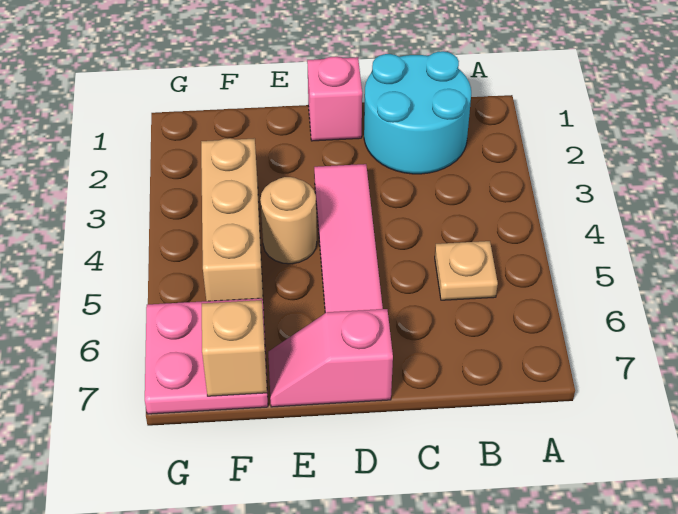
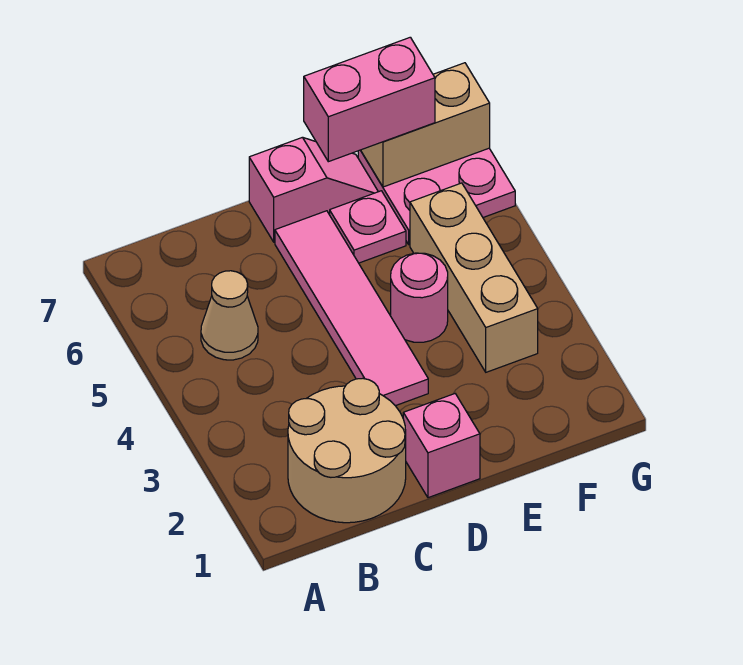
cyan round brick B1:C2 level 1 -> tan round brick B1:C2 level 1
tan plate B5 level 1 -> tan cone B5 level 1
tan round brick E4 level 1 -> pink round brick E4 level 1
none -> pink plate E6 level 1
none -> pink brick E7:F7 level 3
tan brick F7 level 2 -> tan brick F7:G7 level 2

